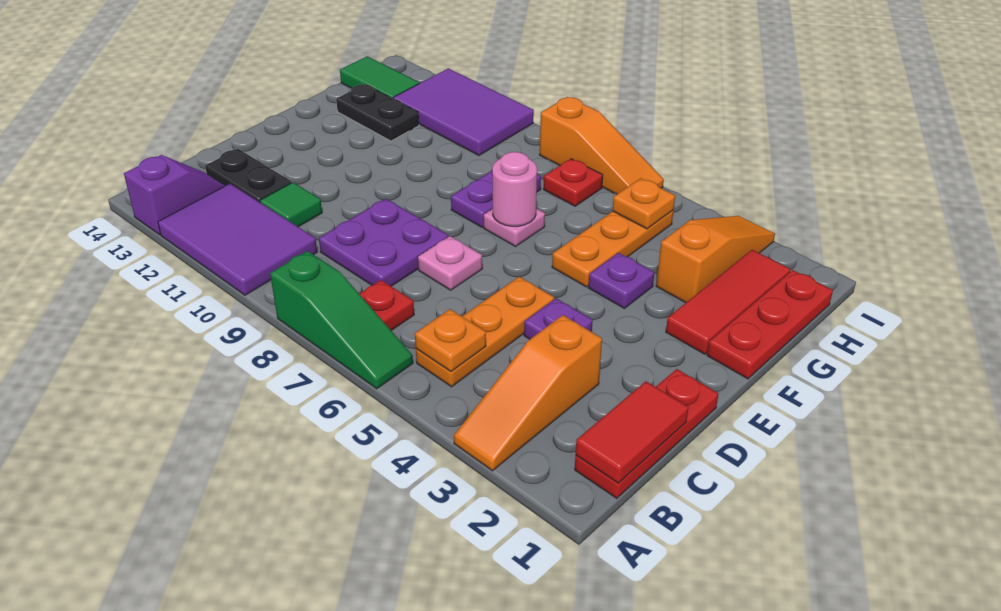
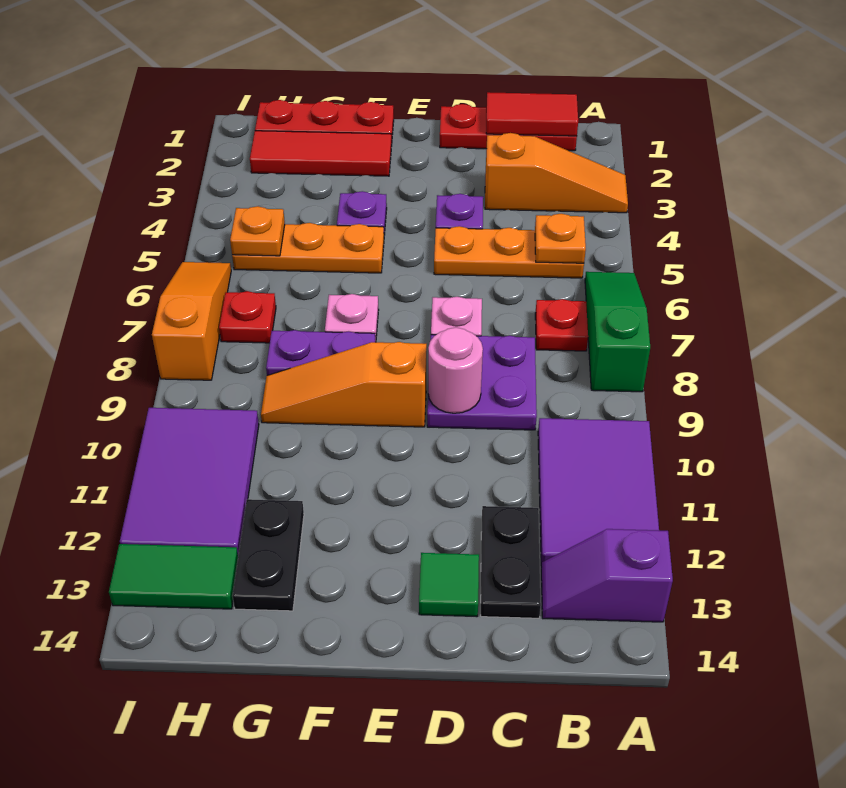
green tile C11 level 1 -> green tile D13 level 1
pink round brick F7 level 2 -> pink round brick D9 level 2
orange slope G3:I3 level 1 top G -> orange slope E9:G9 level 1 top E
green tile H13:H14 level 1 -> green tile H13:I13 level 1

